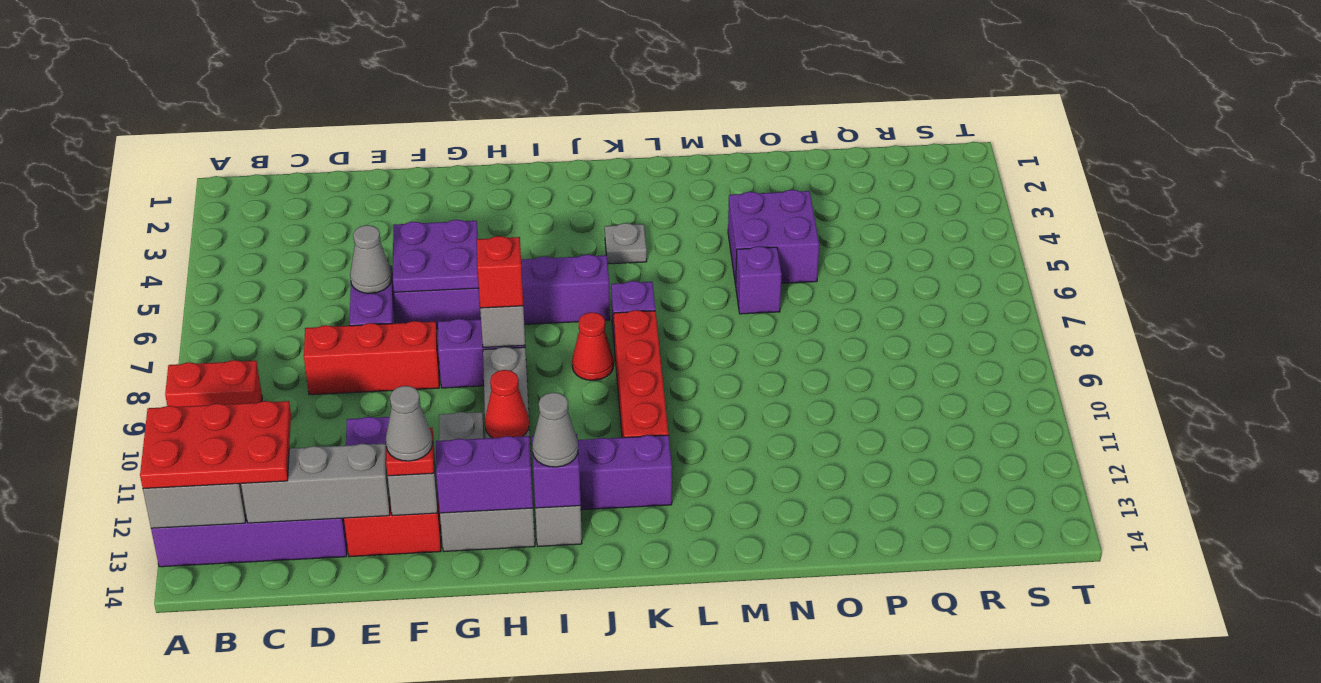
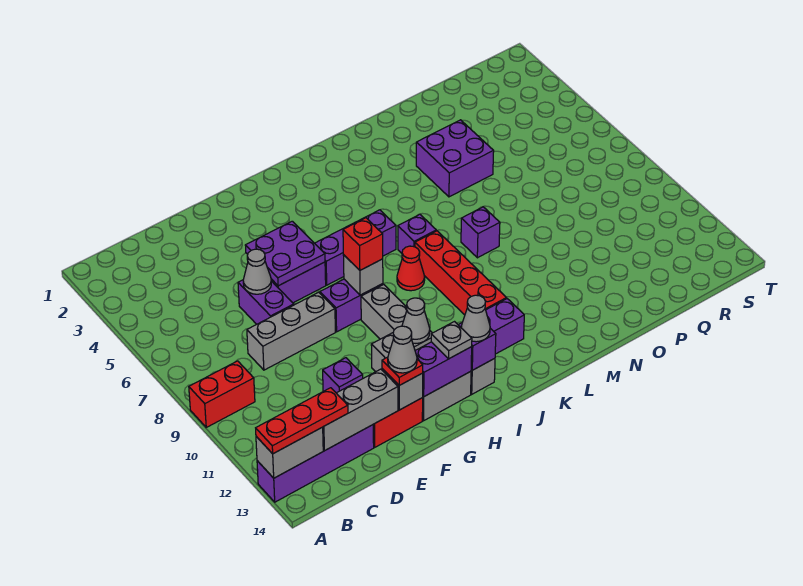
red plate A12:C13 level 3 -> red plate A13:C13 level 3
red brick D8:F8 level 1 -> grey brick D8:F8 level 1
red cone H11 level 2 -> grey cone H11 level 2
grey plate K4 level 1 -> grey plate H13 level 3
purple brick N6 level 1 -> purple brick M8 level 1

